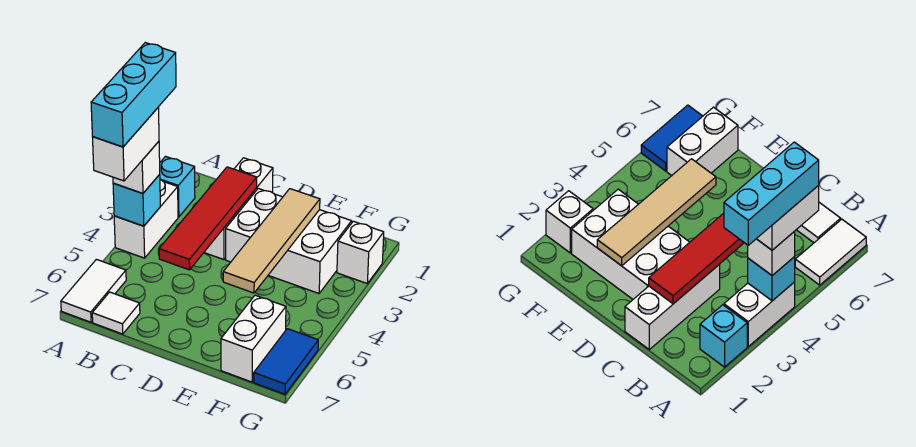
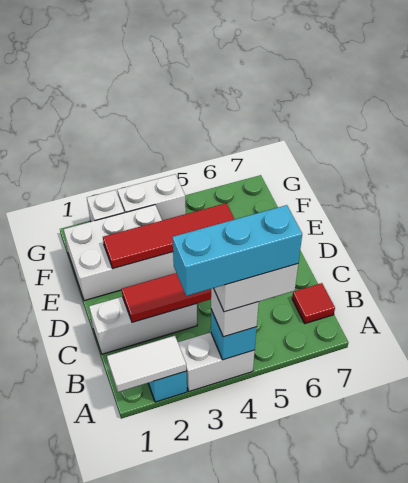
white tile A6:A7 level 1 -> white tile A1:A2 level 2
white tile B7 level 1 -> red tile B7 level 1
white brick D2:F3 level 1 -> white brick E1:F3 level 1
tan tile E2:E5 level 2 -> red tile E2:E5 level 2
white brick F6:F7 level 1 -> white brick G3:G4 level 1
blue tile G6:G7 level 1 -> none

